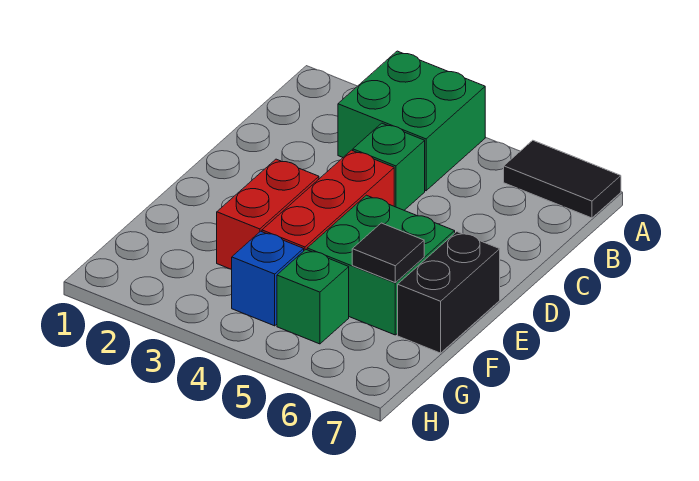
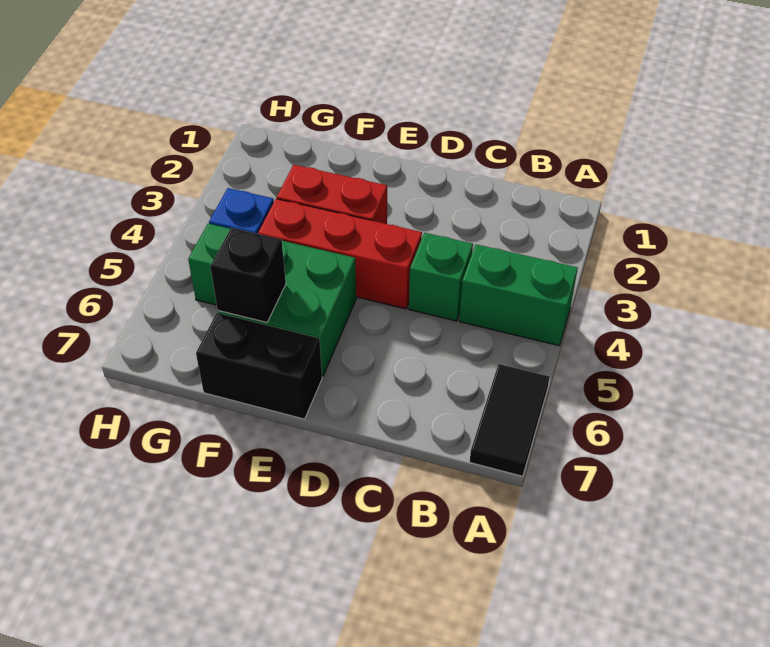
green brick A3:B4 level 1 -> green brick A4:B4 level 1
black tile F6 level 2 -> black brick F6 level 2

